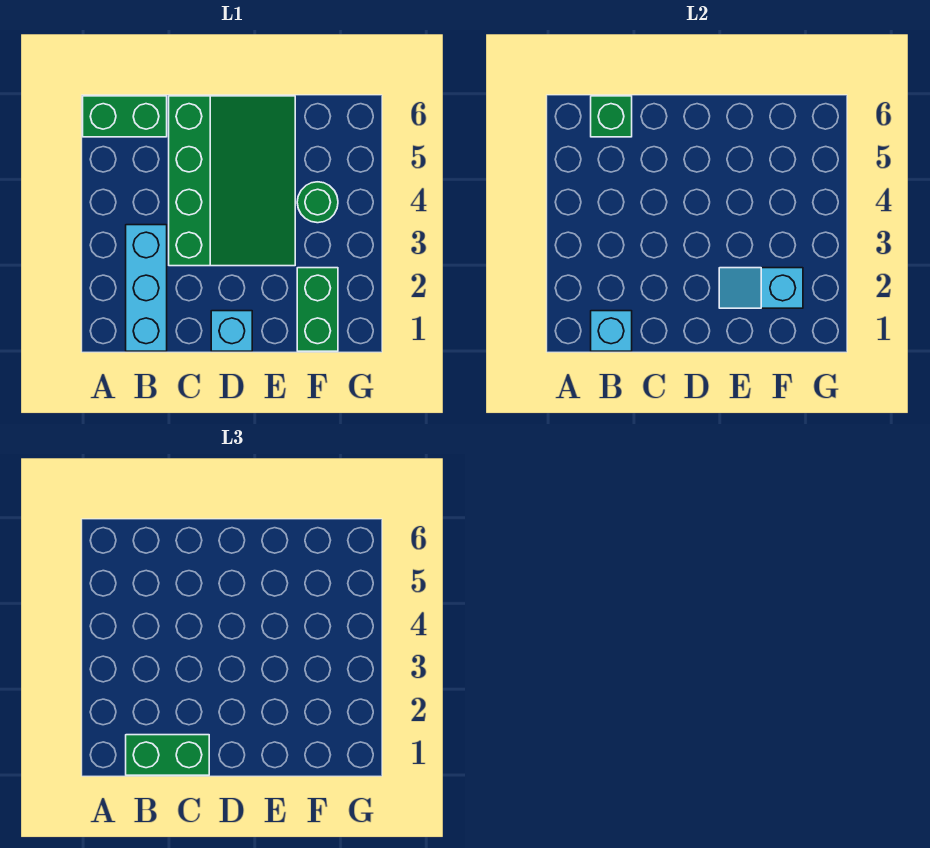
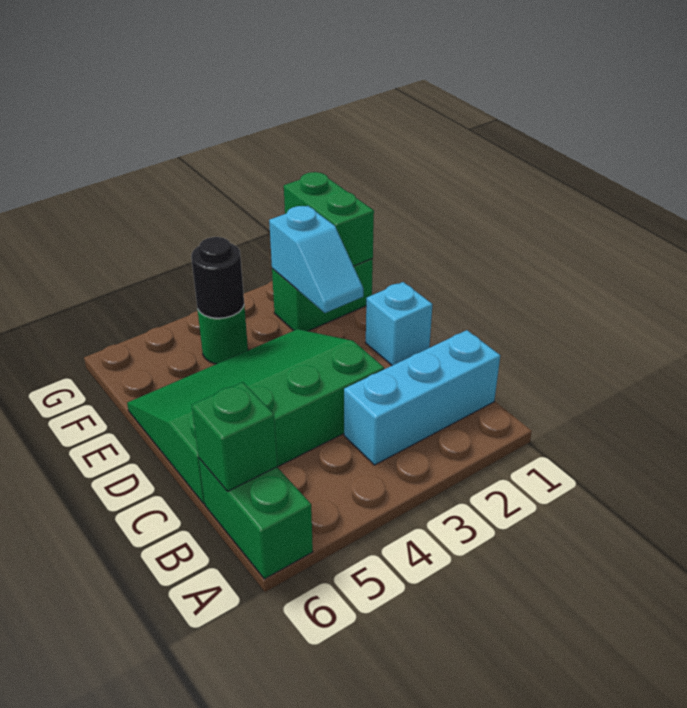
cyan brick B1 level 2 -> none
green brick B1:C1 level 3 -> green brick F1:G1 level 2
none -> black round brick F4 level 2

